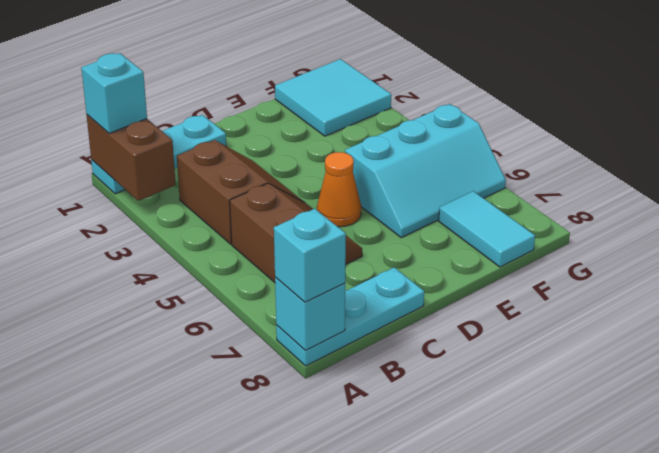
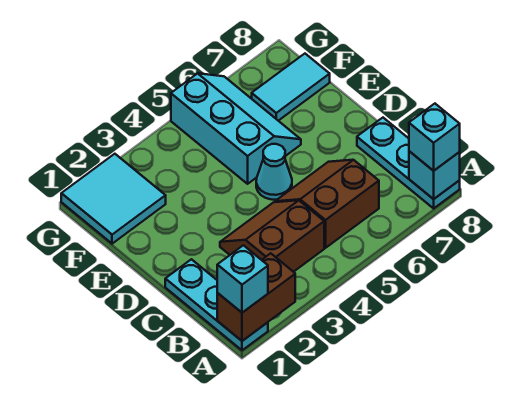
orange cone D5 level 1 -> cyan cone D5 level 1

